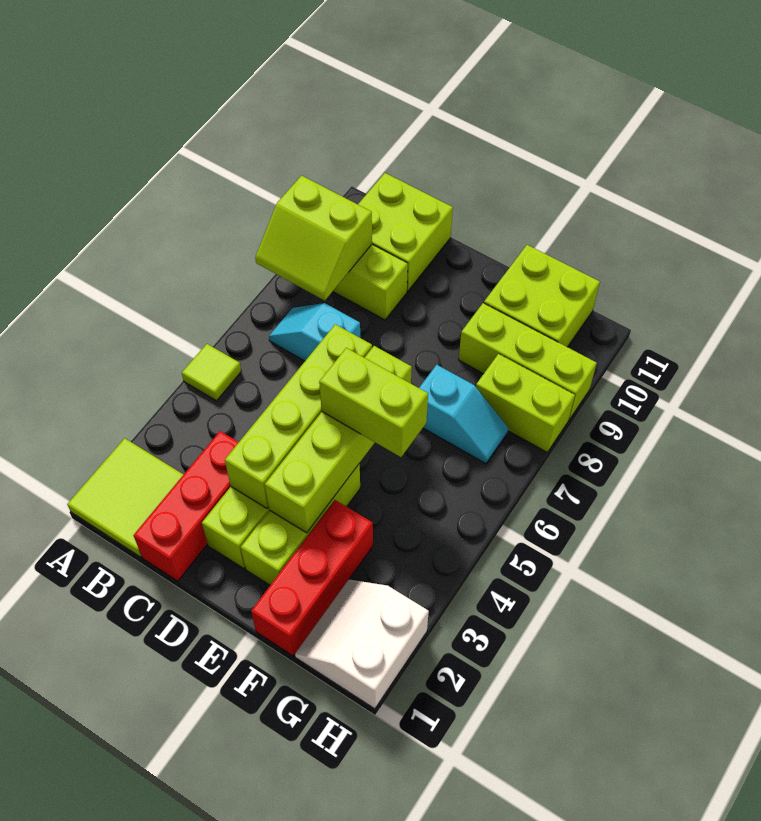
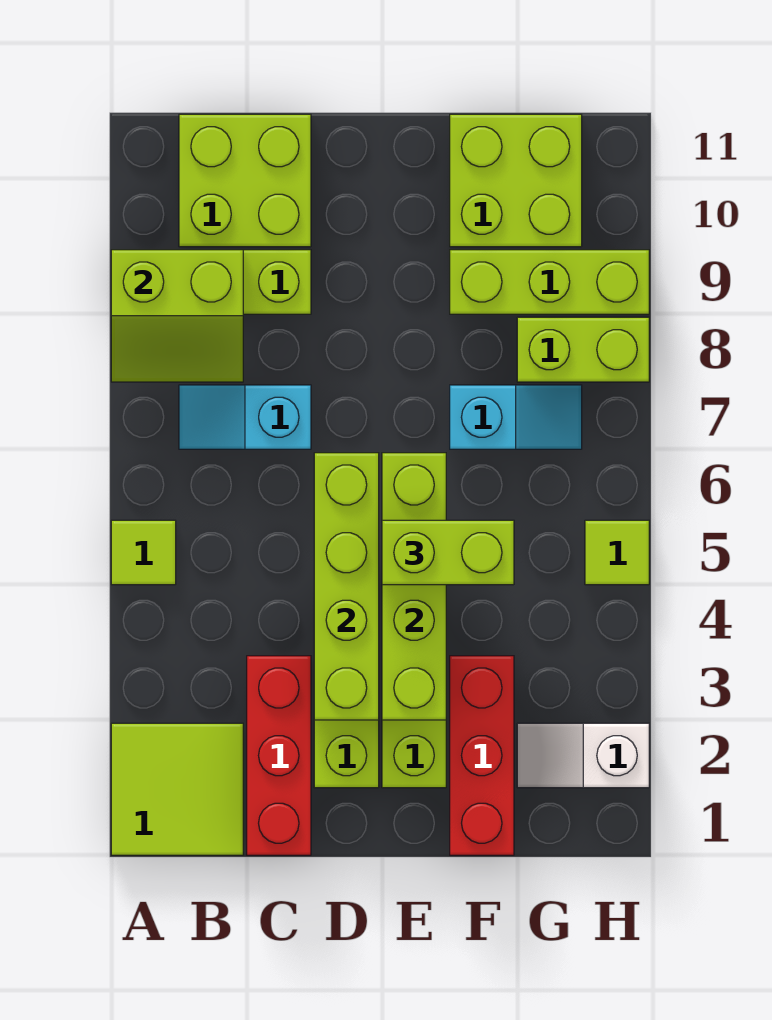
white slope G1:H2 level 1 top H -> white slope G2:H2 level 1 top H
none -> lime tile H5 level 1

